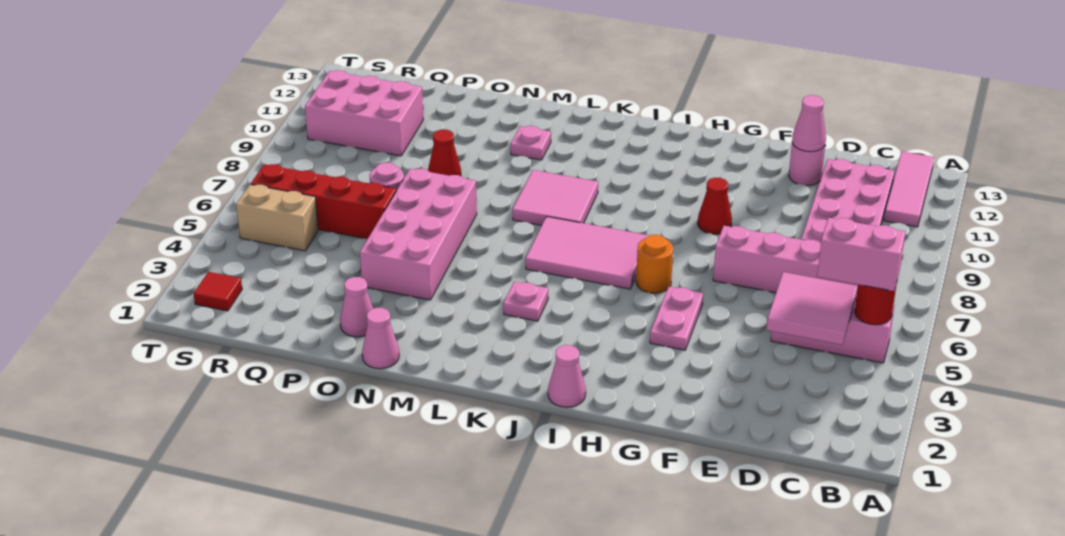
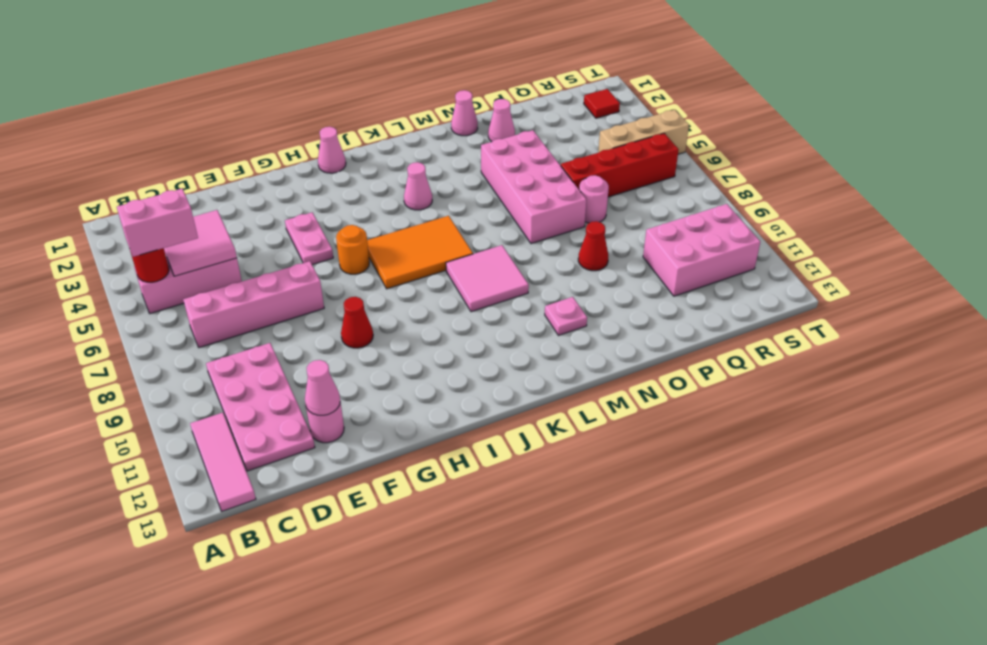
pink tile I6:K7 level 1 -> orange tile I6:K7 level 1
pink plate K4 level 1 -> pink cone K4 level 1
tan brick R5:S5 level 1 -> tan brick R5:T5 level 1

